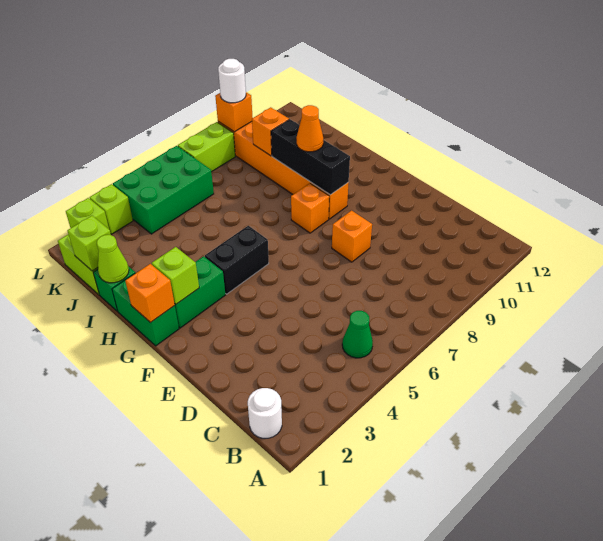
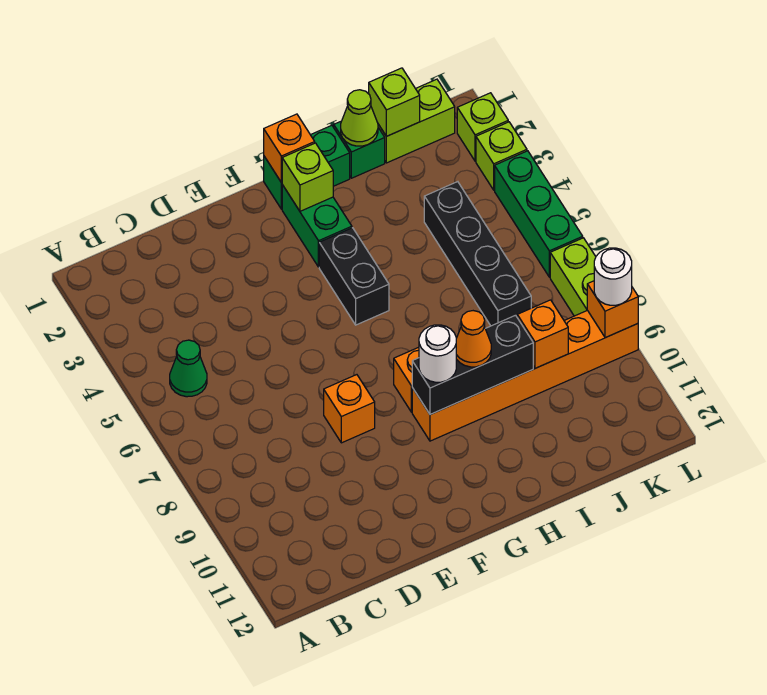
white round brick B1 level 1 -> white round brick G9 level 3
none -> black brick J4:J7 level 1
green brick K4:L6 level 1 -> green brick L4:L6 level 1

